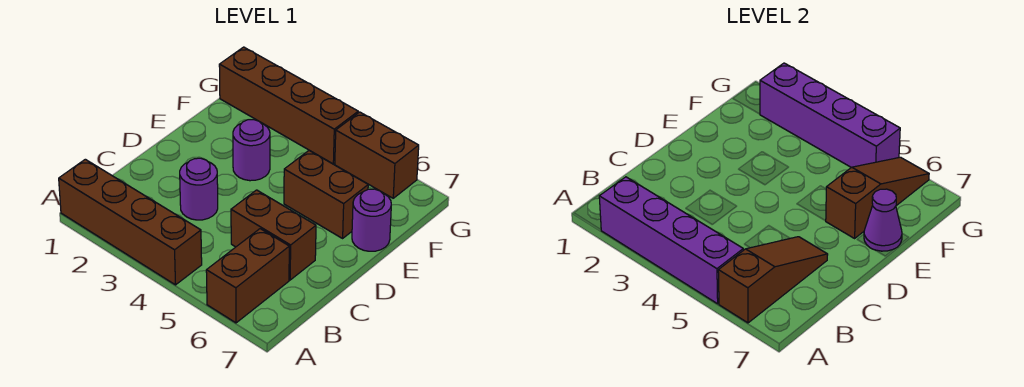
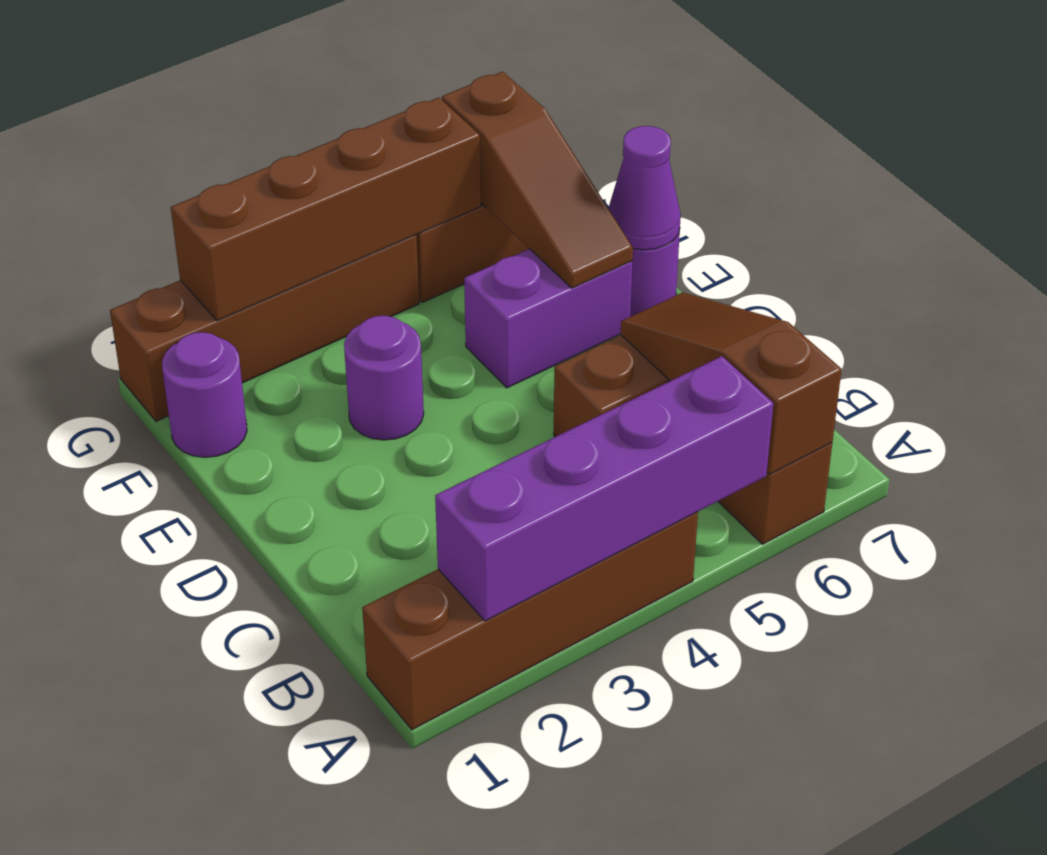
purple round brick C3 level 1 -> purple round brick F1 level 1
brown brick E5:E6 level 1 -> purple brick E5:E6 level 1
brown slope E6:G6 level 2 top E -> brown slope E6:G6 level 2 top G
purple brick G2:G5 level 2 -> brown brick G2:G5 level 2

